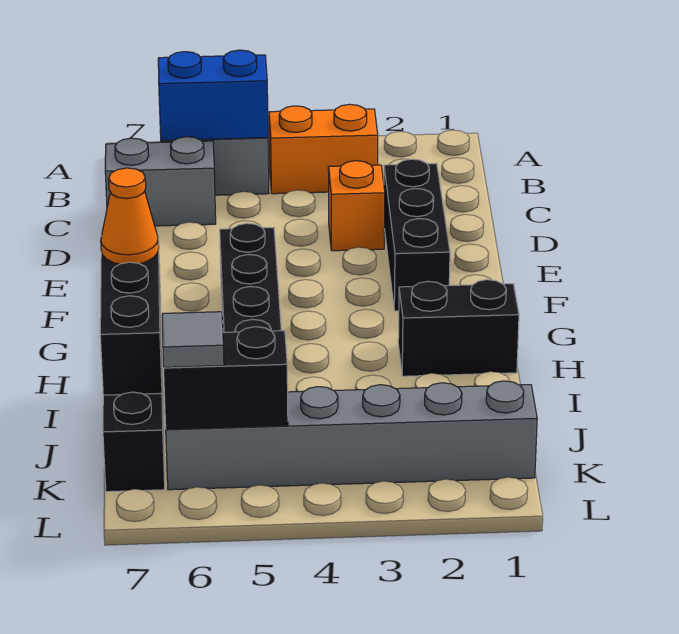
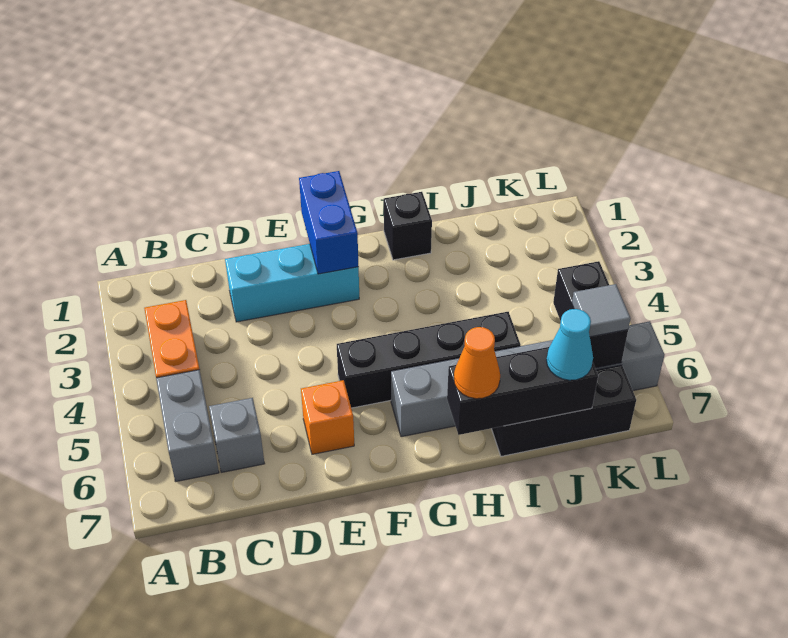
blue brick B5:B6 level 2 -> blue brick F1:F2 level 2
grey brick C6:C7 level 1 -> grey brick C6 level 1
black brick D2:F2 level 1 -> cyan brick D2:F2 level 1
orange brick D3 level 1 -> orange brick E6 level 1
black brick H1:H2 level 1 -> black brick H1 level 1
none -> cyan cone J7 level 3
grey brick K1:K6 level 1 -> grey brick G6:L6 level 1

